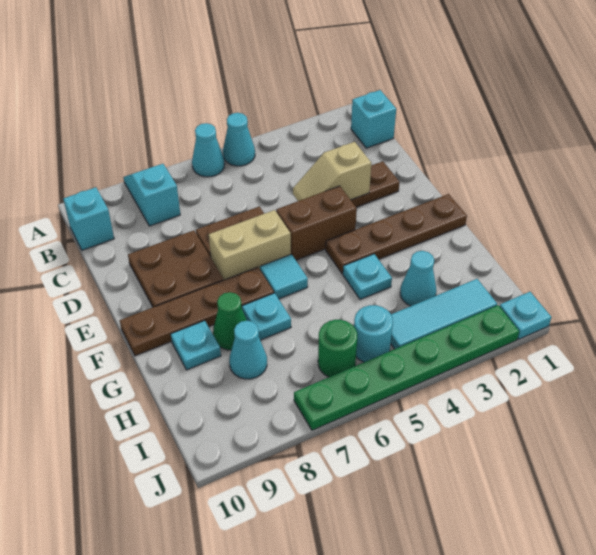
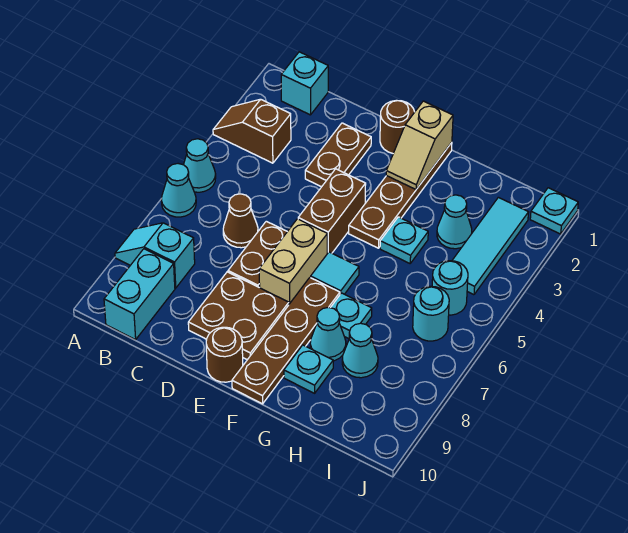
none -> brown slope A3:B3 level 1 top B
cyan brick B10 level 1 -> cyan brick B9:B10 level 1
none -> brown cone C6 level 1
tan slope D3:D4 level 2 top 3 -> tan slope F1:F2 level 2 top 1
none -> brown round brick E1 level 1
none -> brown round brick E10 level 1
green cone G8 level 1 -> cyan cone G8 level 1
green round brick I6 level 1 -> cyan round brick I6 level 1
green plate J2:J7 level 1 -> none

